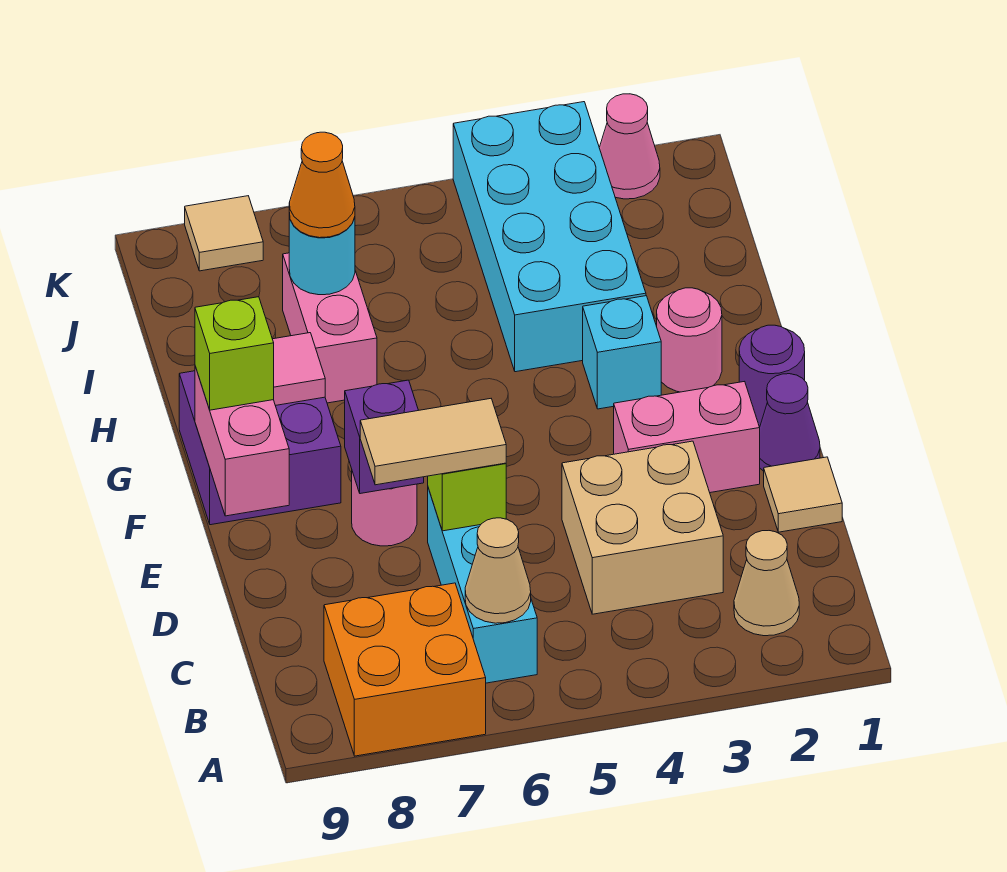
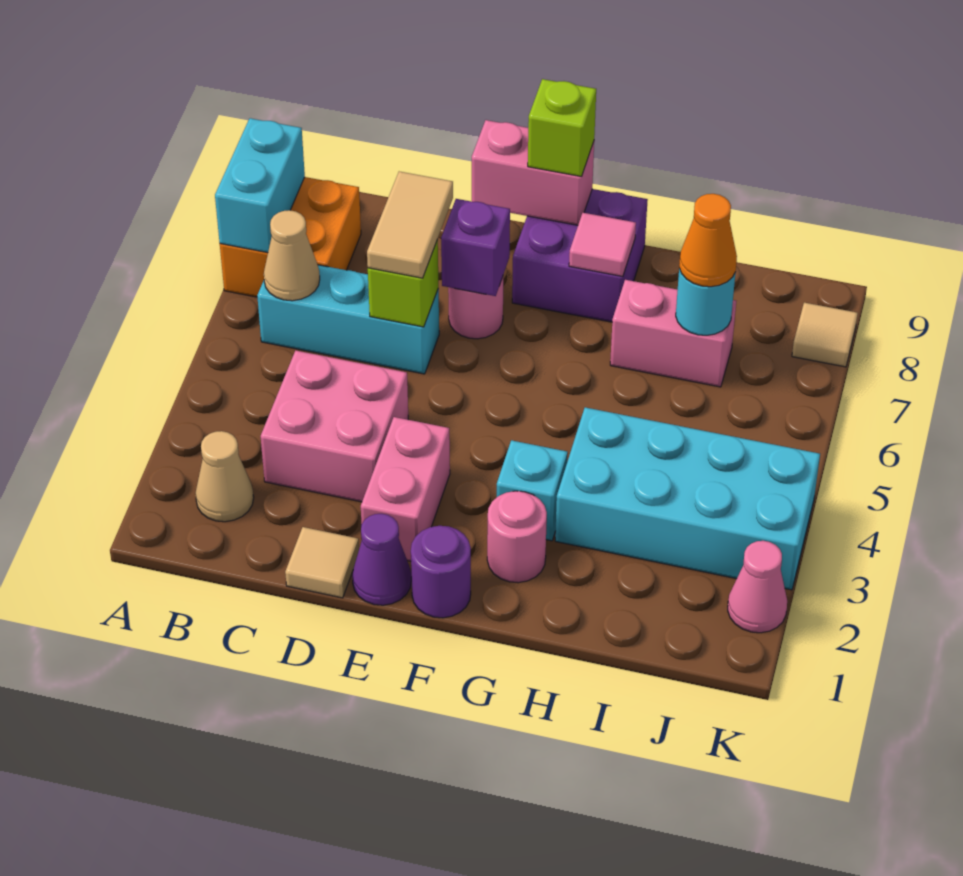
none -> cyan brick A7:A8 level 2
tan brick C3:D4 level 1 -> pink brick C3:D4 level 1

